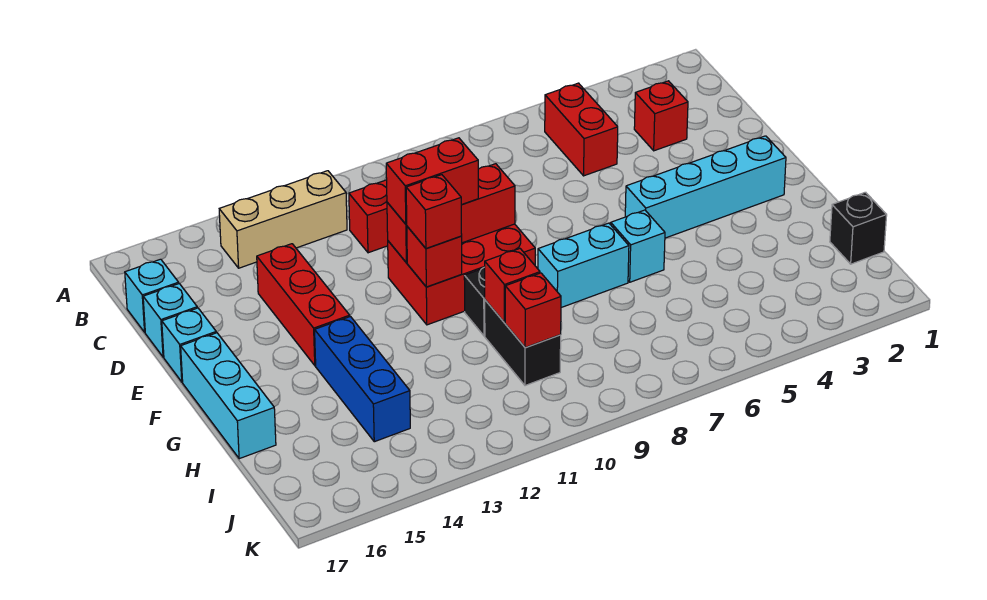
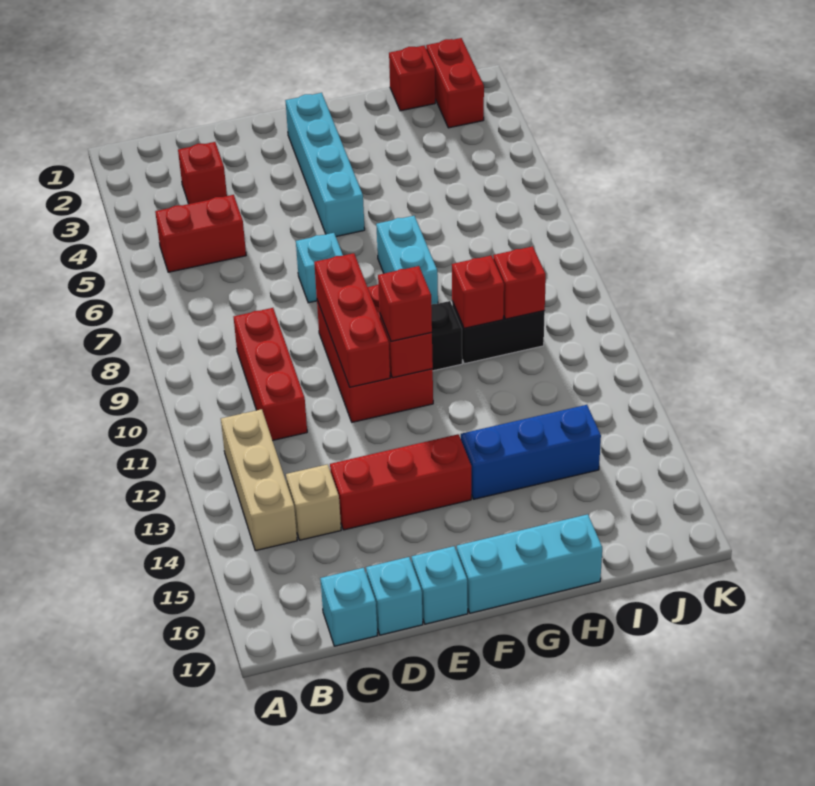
none -> tan brick C14 level 1
red brick E10:E11 level 3 -> red brick J1:J2 level 1
cyan brick G6 level 1 -> cyan brick E7 level 1
black brick I1 level 1 -> red brick I1 level 1

